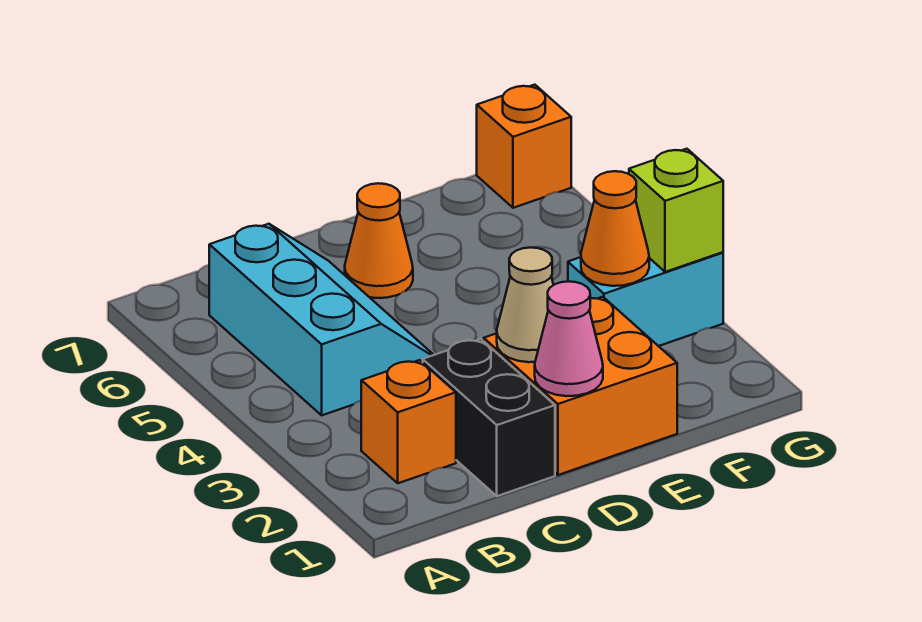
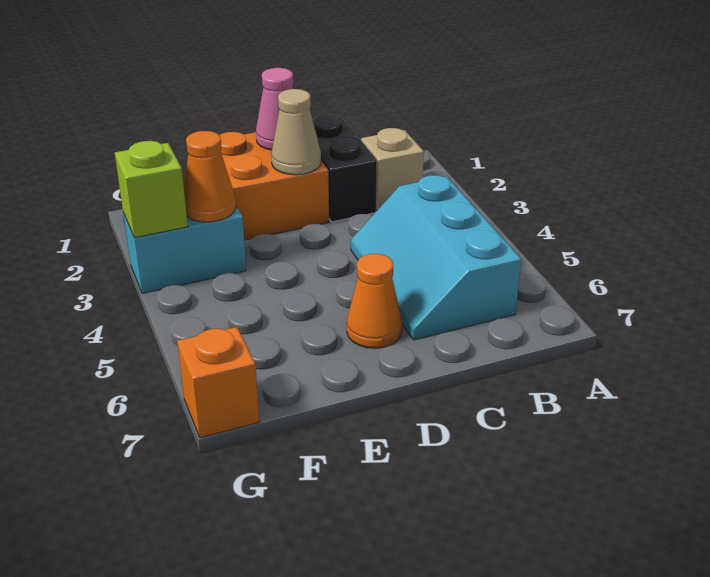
orange brick B2 level 1 -> tan brick B2 level 1

